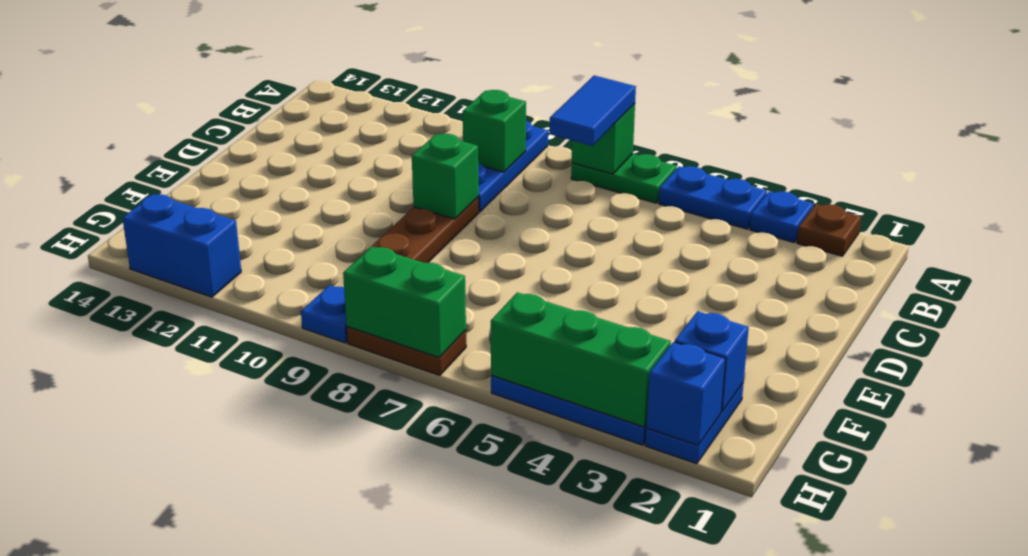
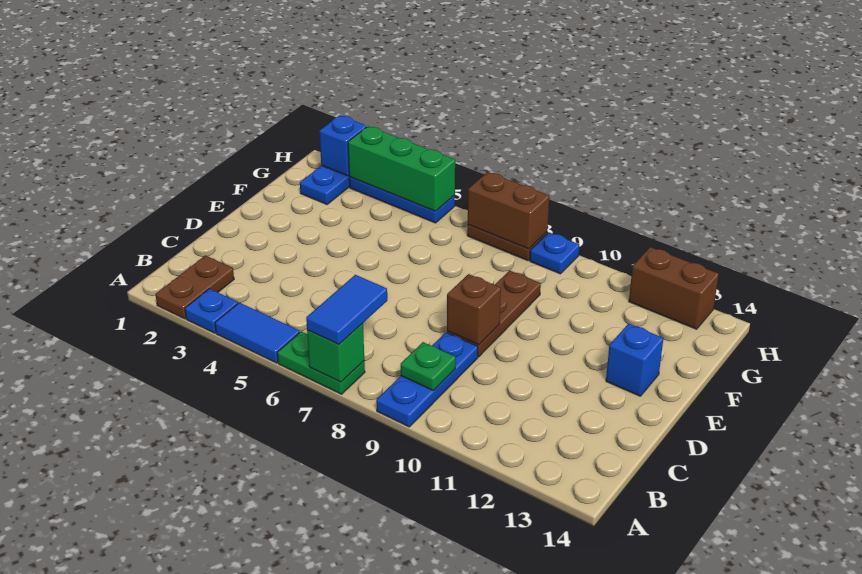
brown plate A2 level 1 -> brown plate A2:B2 level 1
blue plate A4:A5 level 1 -> blue tile A4:A5 level 1
green brick B9 level 2 -> green plate B9 level 2
green brick D9 level 2 -> brown brick D9 level 2
blue brick G2 level 2 -> blue brick E13 level 1
green brick H7:H8 level 2 -> brown brick H7:H8 level 2
blue brick H12:H13 level 1 -> brown brick H12:H13 level 1

